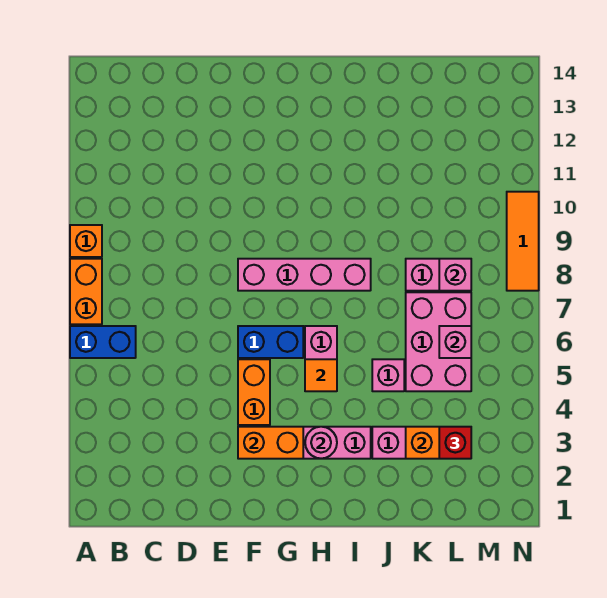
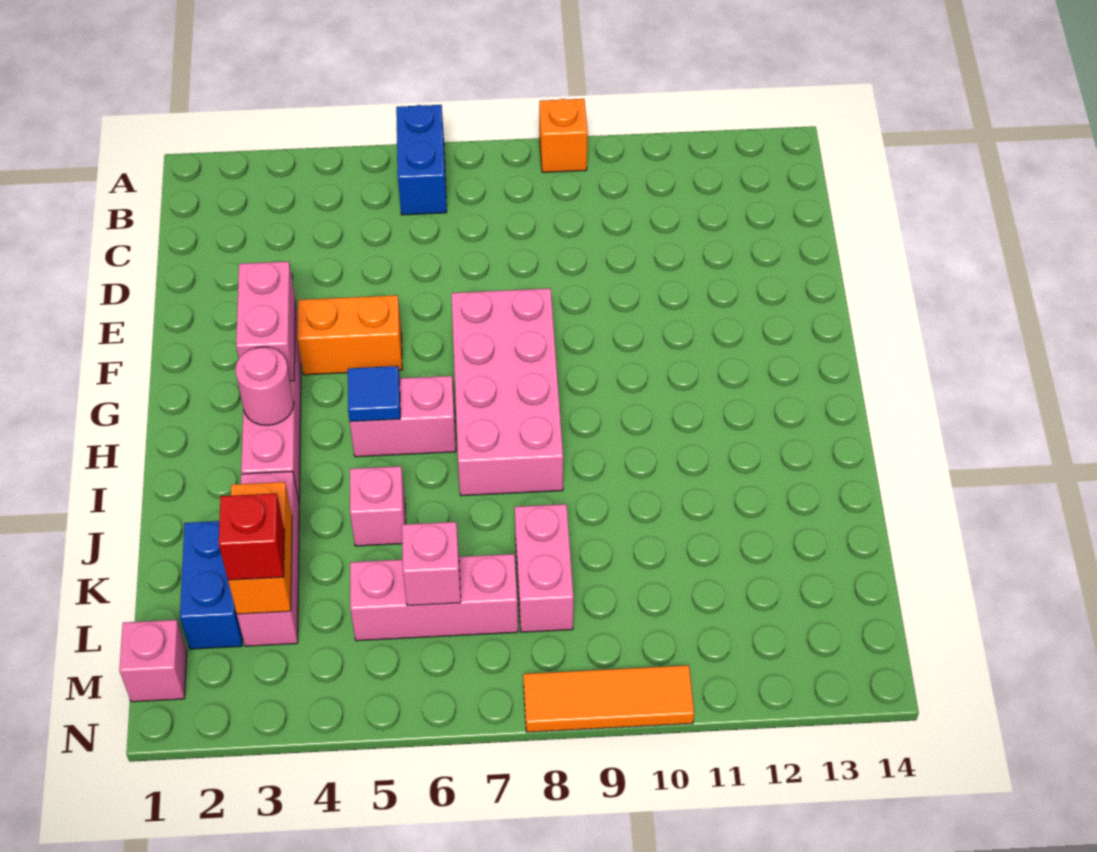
orange brick A7:A8 level 1 -> none
orange brick F3:G3 level 2 -> pink brick F3:G3 level 2
blue brick F6:G6 level 1 -> blue brick K2:L2 level 1
pink brick F8:I8 level 1 -> pink brick F7:I8 level 1
orange tile H5 level 2 -> blue tile H5 level 2
pink brick K5:L7 level 1 -> pink brick L5:L7 level 1
pink brick L8 level 2 -> pink brick M1 level 1

